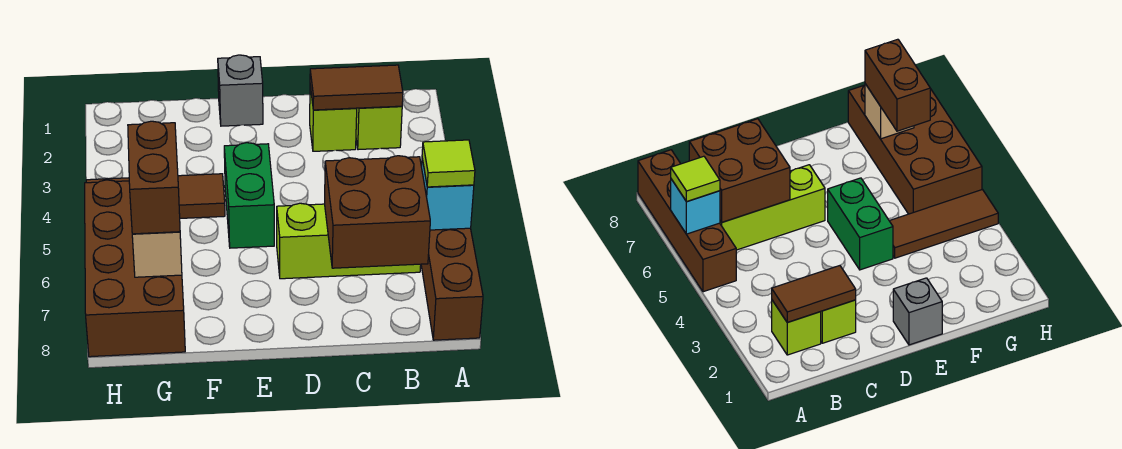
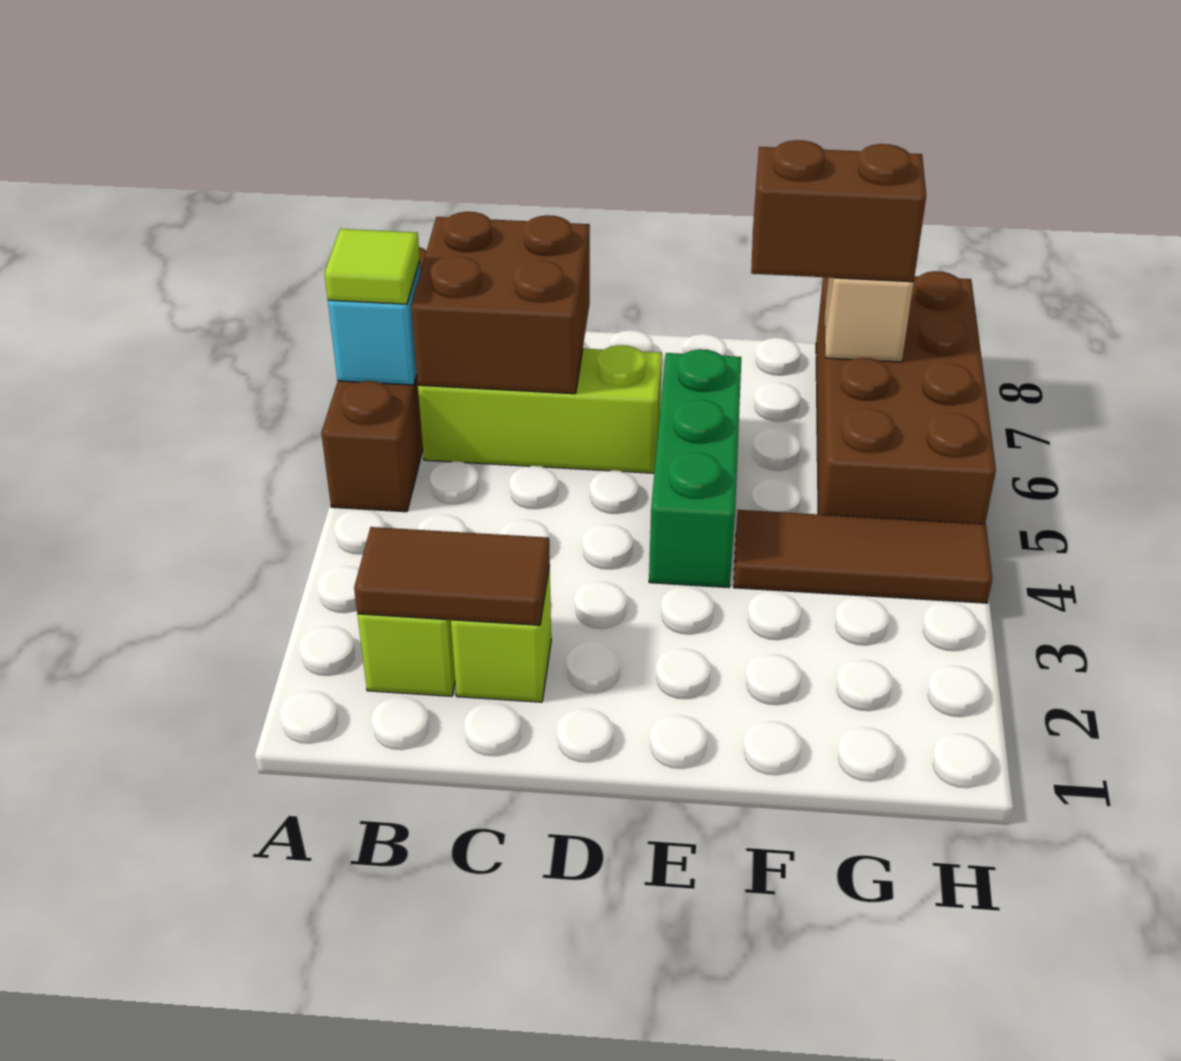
grey brick E1 level 1 -> none
green brick E4:E5 level 1 -> green brick E4:E6 level 1
brown brick G6:G7 level 3 -> brown brick F7:G7 level 3

